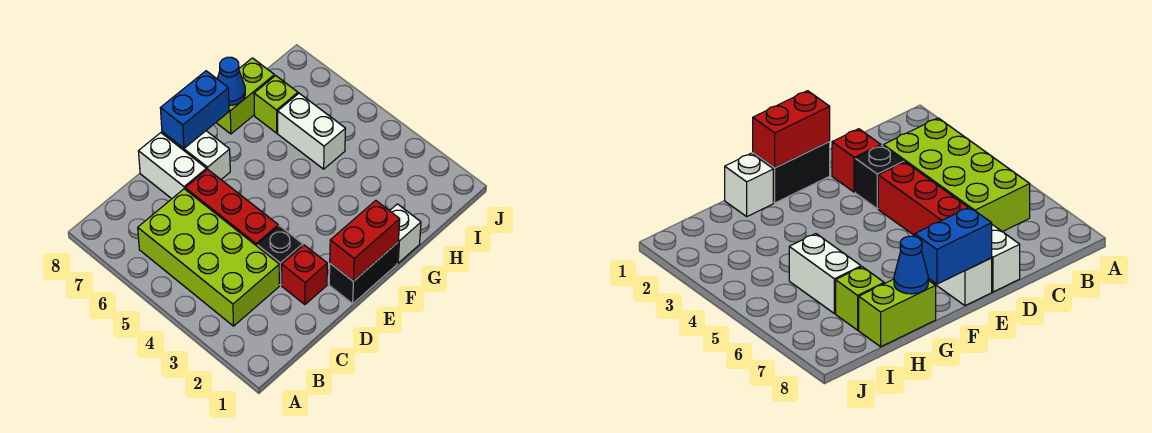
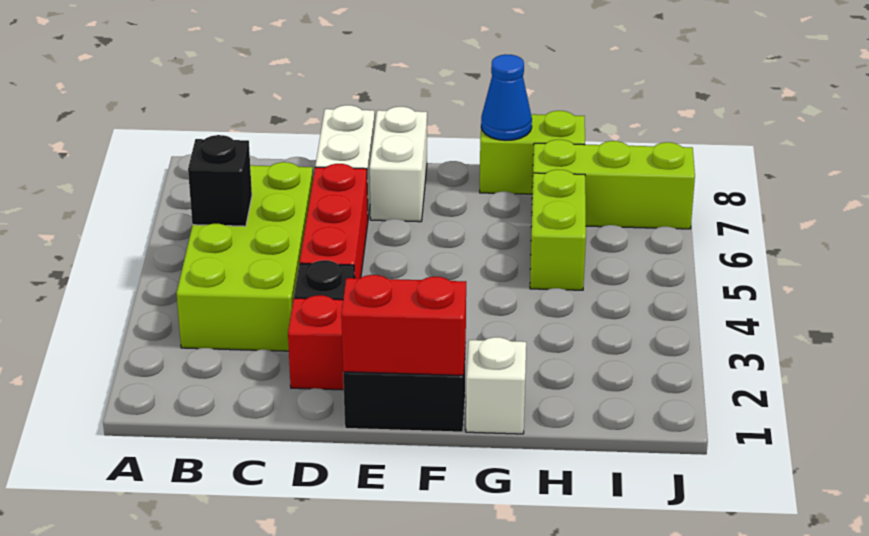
none -> black brick B5 level 2
blue brick E8:F8 level 2 -> none
white brick H5:H6 level 1 -> lime brick H5:H6 level 1
lime brick H7 level 1 -> lime brick H7:J7 level 1

